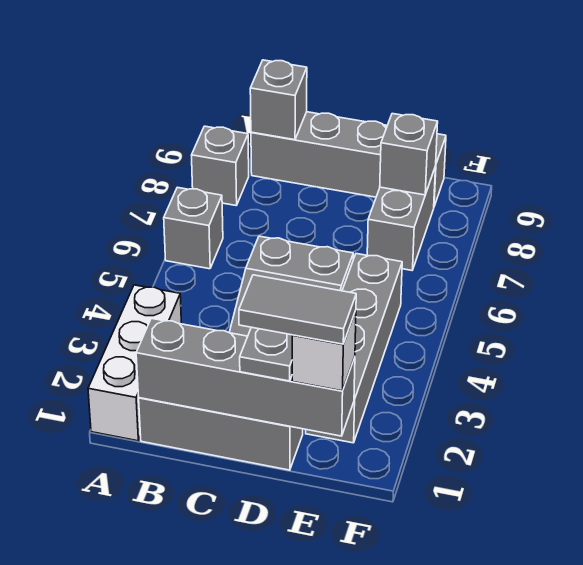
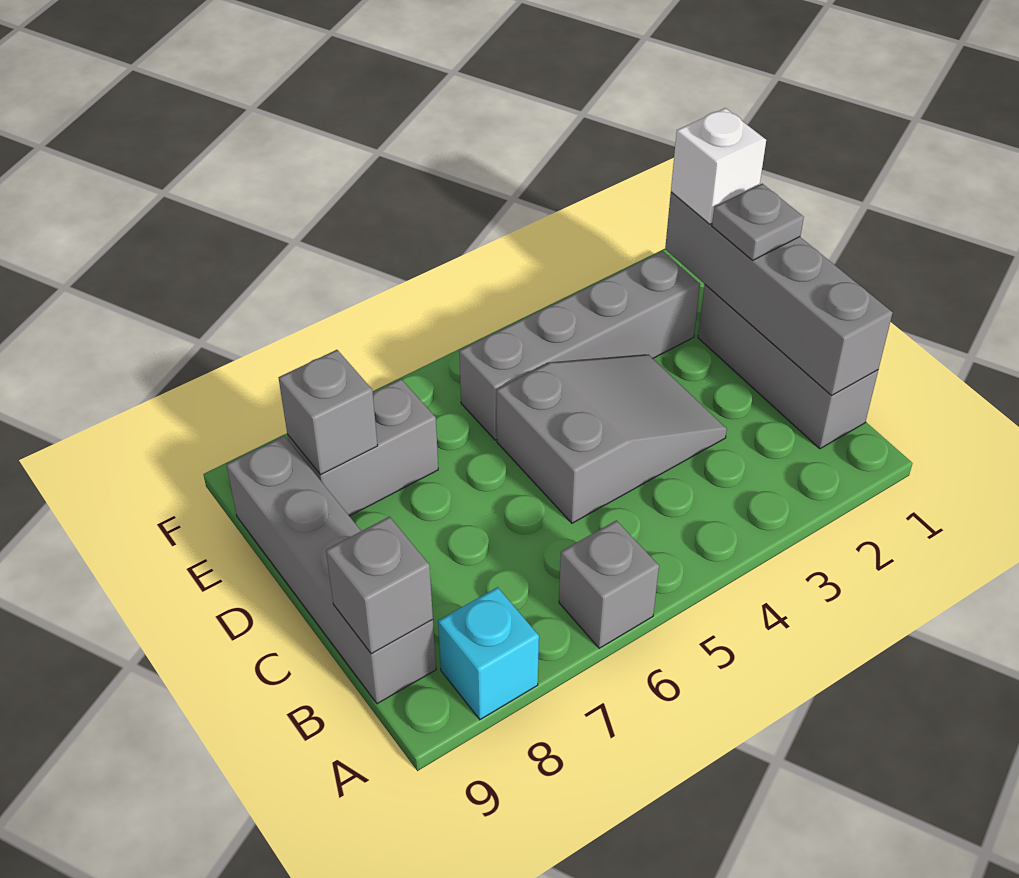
white brick A1:A3 level 1 -> none
grey brick A8 level 1 -> cyan brick A8 level 1
grey tile D1:E1 level 4 -> none

